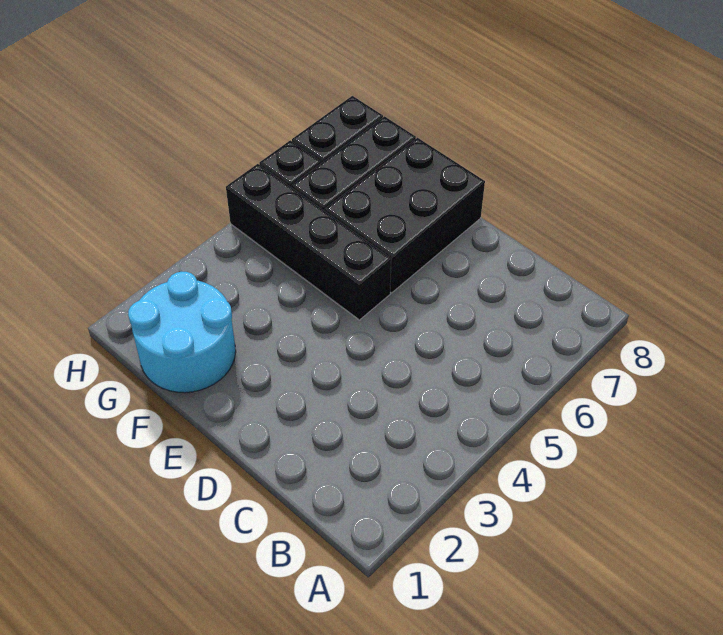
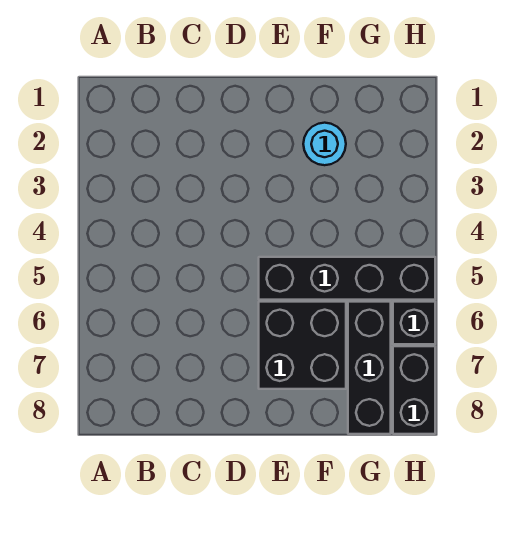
black brick E6:F8 level 1 -> black brick E6:F7 level 1
cyan round brick F1:G2 level 1 -> cyan round brick F2 level 1

